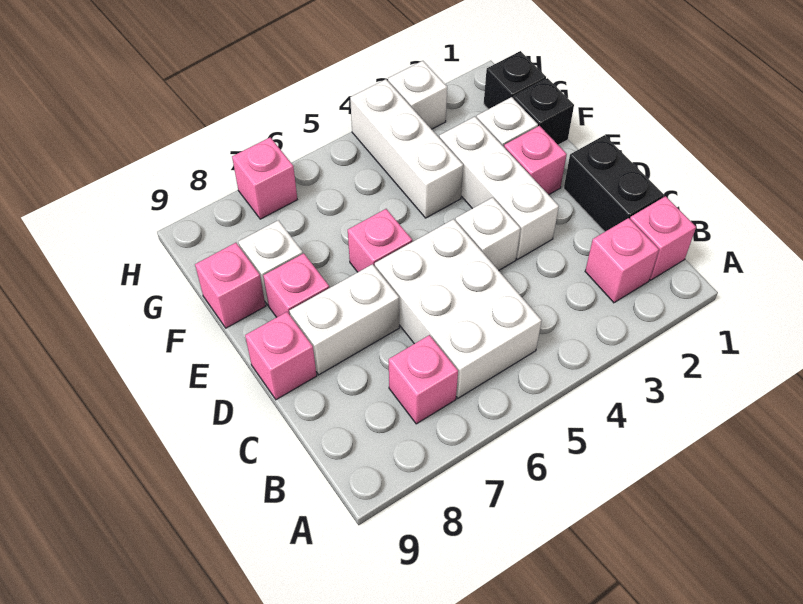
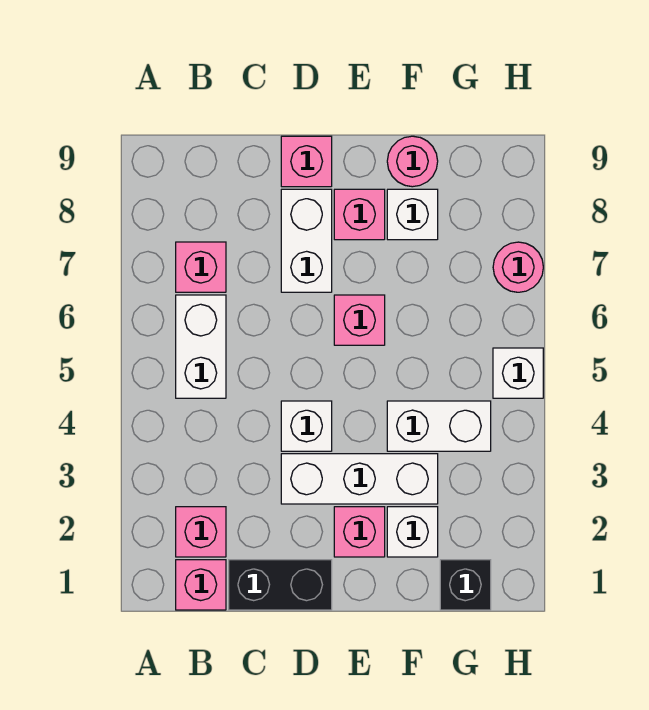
white brick B5:D6 level 1 -> white brick B5:B6 level 1
black brick F1 level 1 -> none
white brick F4:H4 level 1 -> white brick F4:G4 level 1
pink brick F9 level 1 -> pink round brick F9 level 1
white brick H3 level 1 -> white brick H5 level 1
pink brick H7 level 1 -> pink round brick H7 level 1

